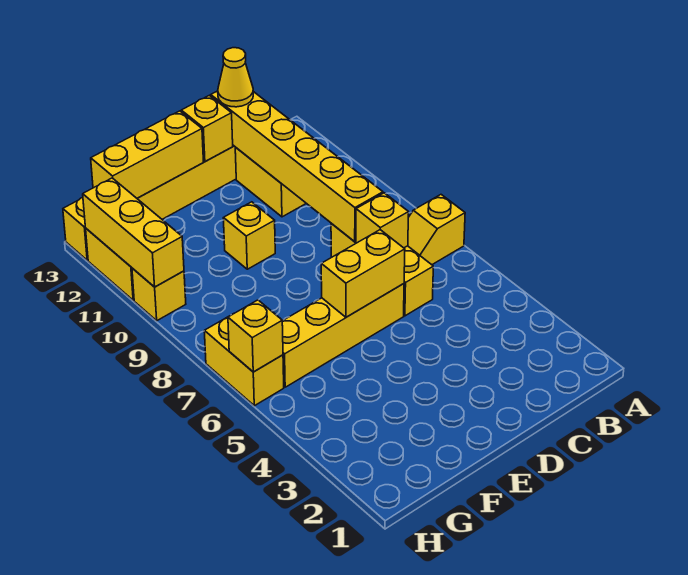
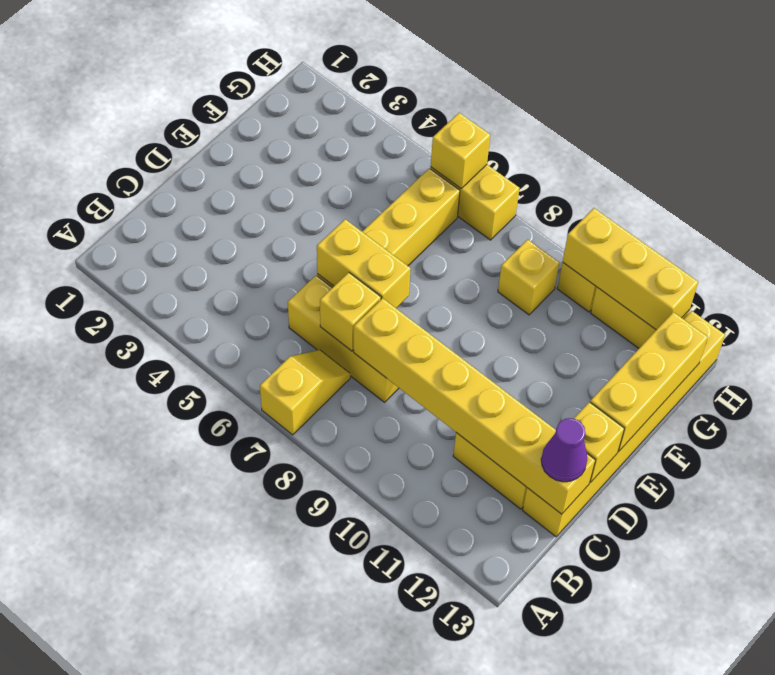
yellow cone C13 level 3 -> purple cone C13 level 3
yellow brick D6:E6 level 2 -> yellow brick D6:D7 level 2
yellow brick E10 level 1 -> yellow brick G9 level 1

